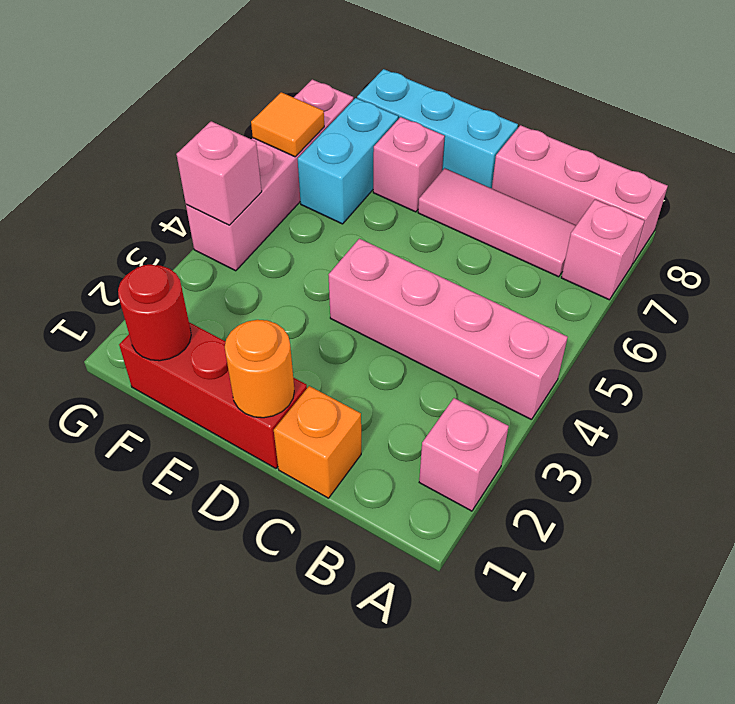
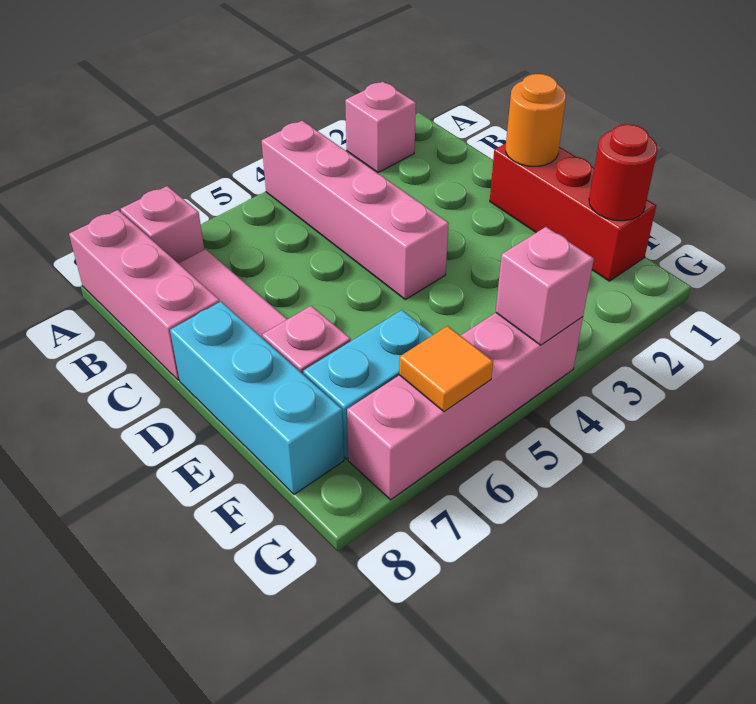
orange brick C1 level 1 -> none

